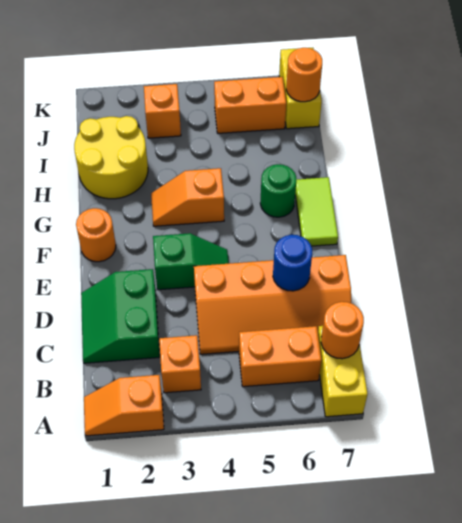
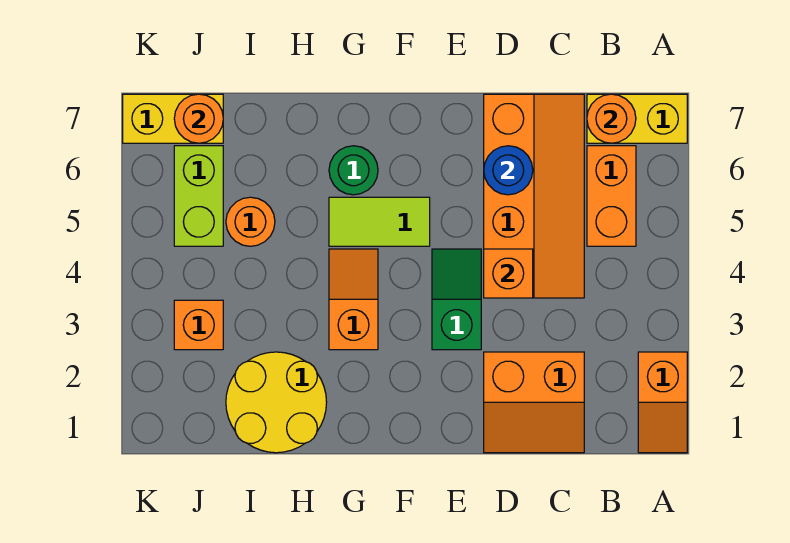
orange brick B3 level 1 -> orange brick D4 level 2
green slope C1:D2 level 1 top 2 -> orange slope C1:D2 level 1 top 2
orange round brick F1 level 1 -> orange round brick I5 level 1
lime tile F7:G7 level 1 -> lime tile F5:G5 level 1
orange slope G3:G4 level 1 top 4 -> orange slope G3:G4 level 1 top 3
orange brick J5:J6 level 1 -> lime brick J5:J6 level 1

